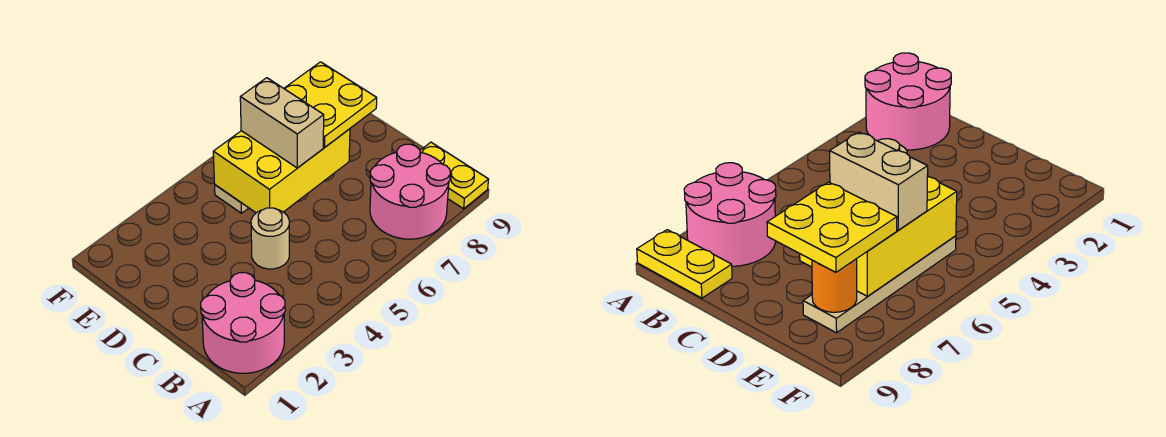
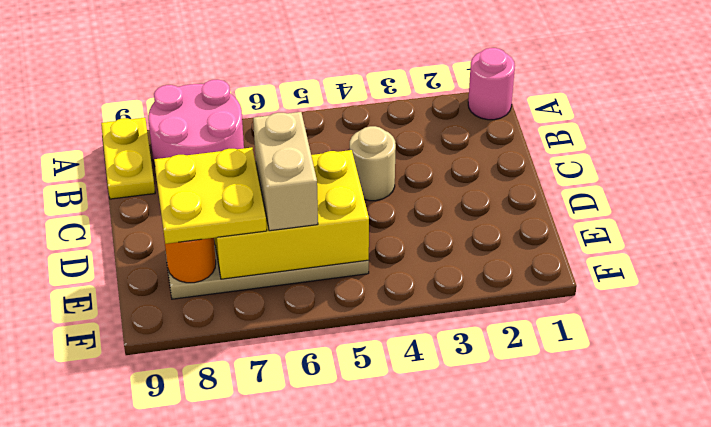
pink round brick A1:B2 level 1 -> pink round brick A1 level 1

